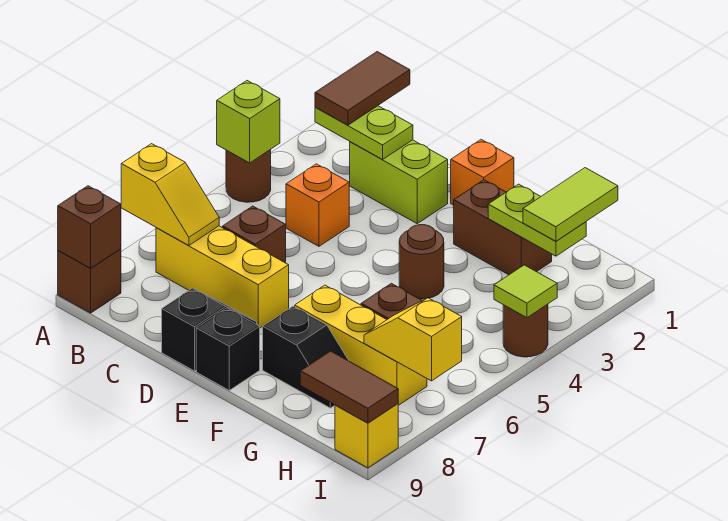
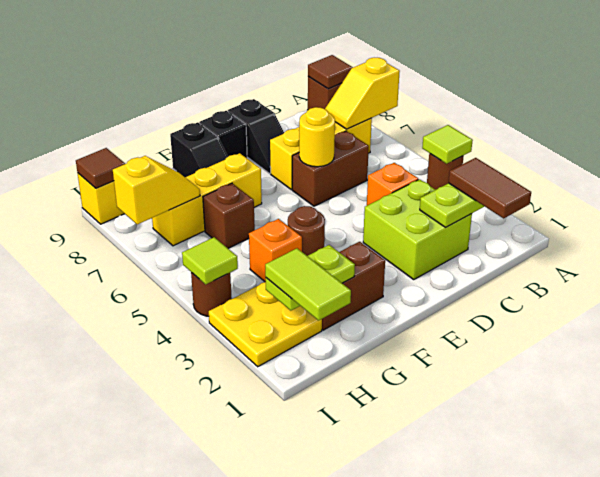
lime brick A4 level 2 -> lime tile A4 level 2
brown brick A9 level 2 -> brown tile A9 level 2
lime brick C2:D2 level 1 -> lime brick C2:D3 level 1
brown brick C6 level 1 -> brown brick C6:D6 level 1
none -> yellow round brick D6 level 2
orange brick E1 level 1 -> orange brick G4 level 1
black slope F8:G8 level 1 top F -> black slope F8:F9 level 1 top 9
none -> yellow plate H2:I3 level 1
brown tile H9:I9 level 2 -> brown tile I9 level 2

